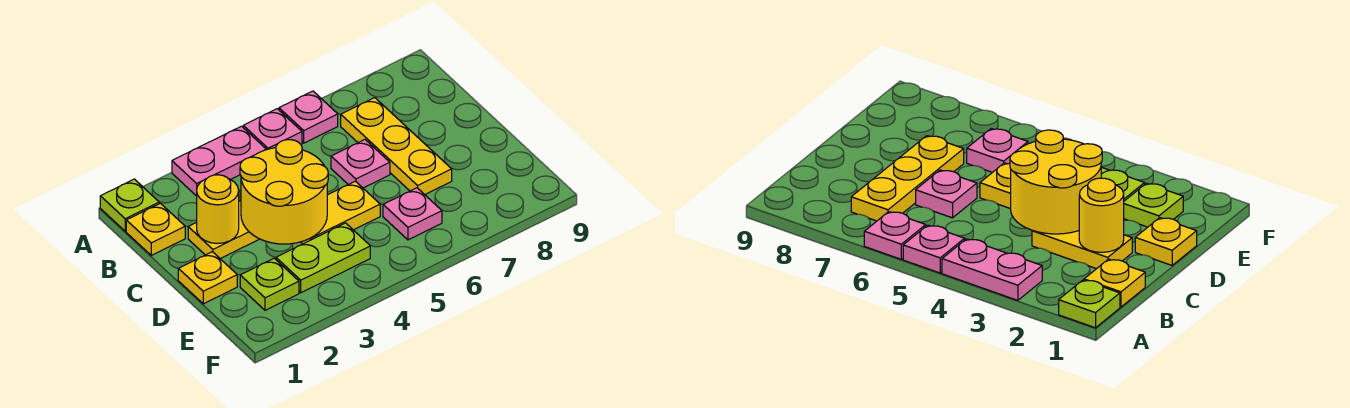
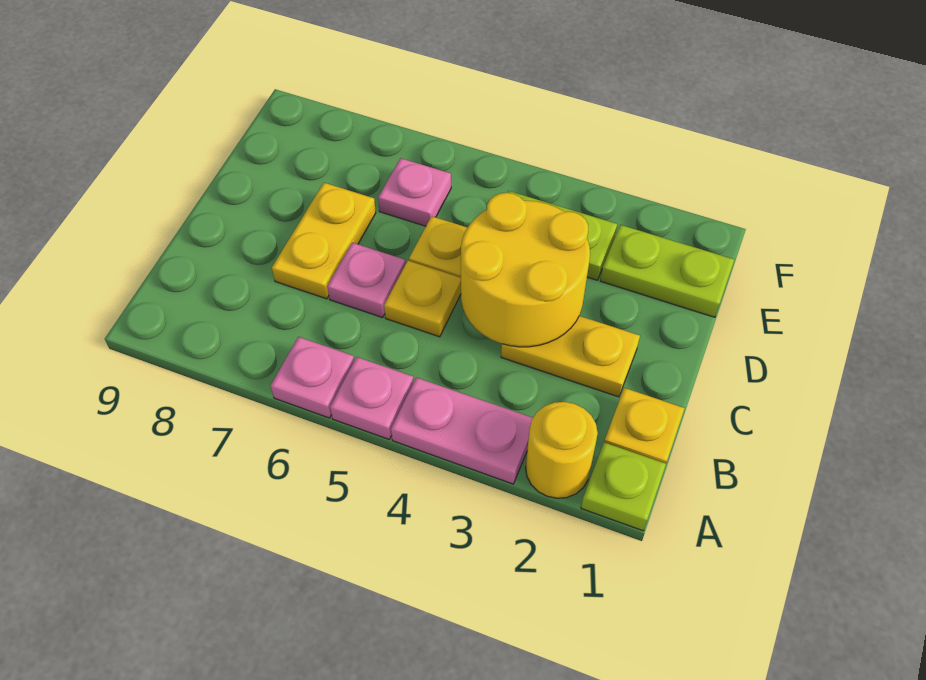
yellow plate B7:D7 level 1 -> yellow plate C7:D7 level 1
yellow round brick C2 level 2 -> yellow round brick A2 level 1
yellow plate D1 level 1 -> yellow plate C5 level 1
lime plate E2 level 1 -> lime plate E1:E2 level 1

